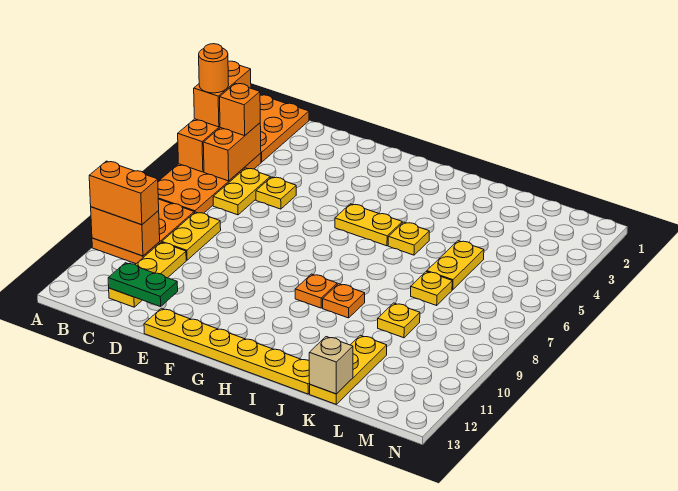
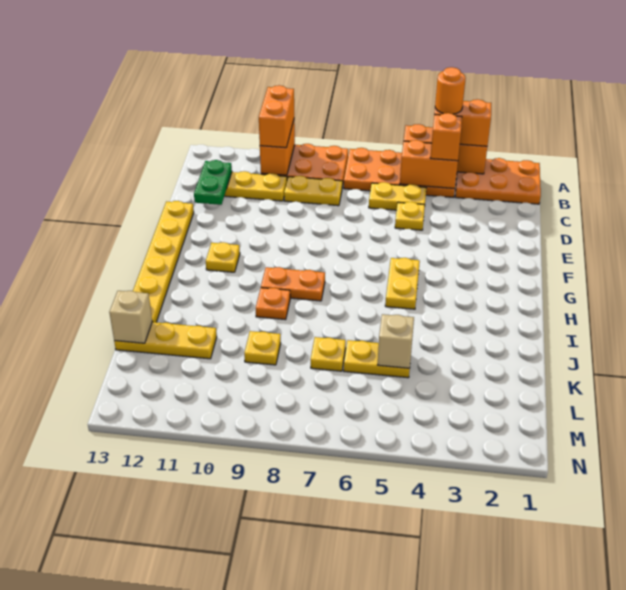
orange plate H9 level 1 -> orange plate H8:H9 level 1
yellow plate I5 level 1 -> yellow plate G11 level 1
none -> tan brick K5 level 2

